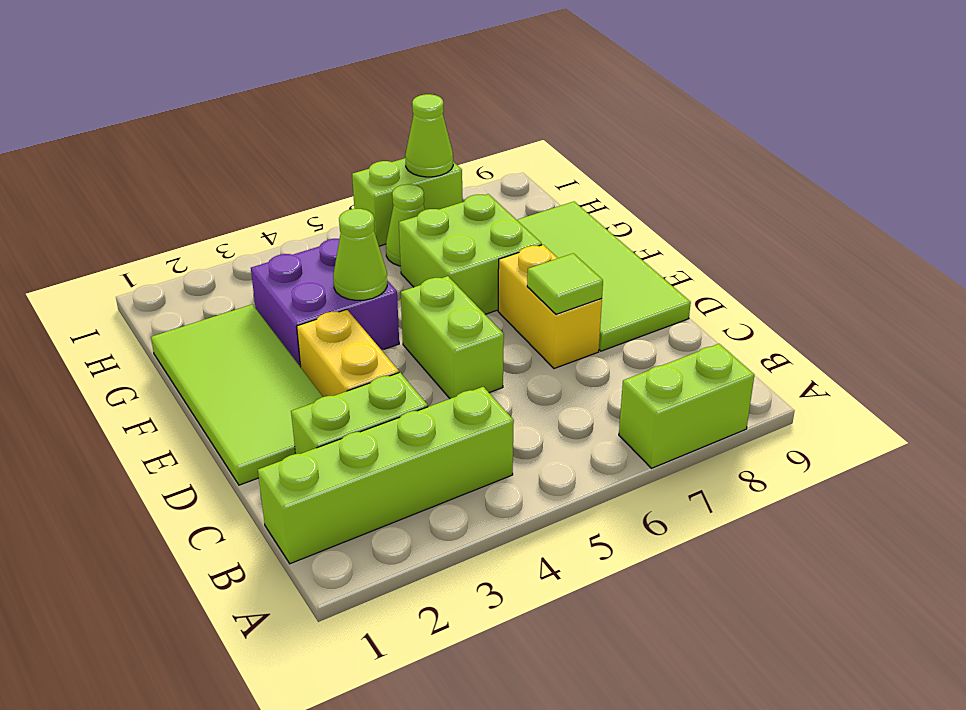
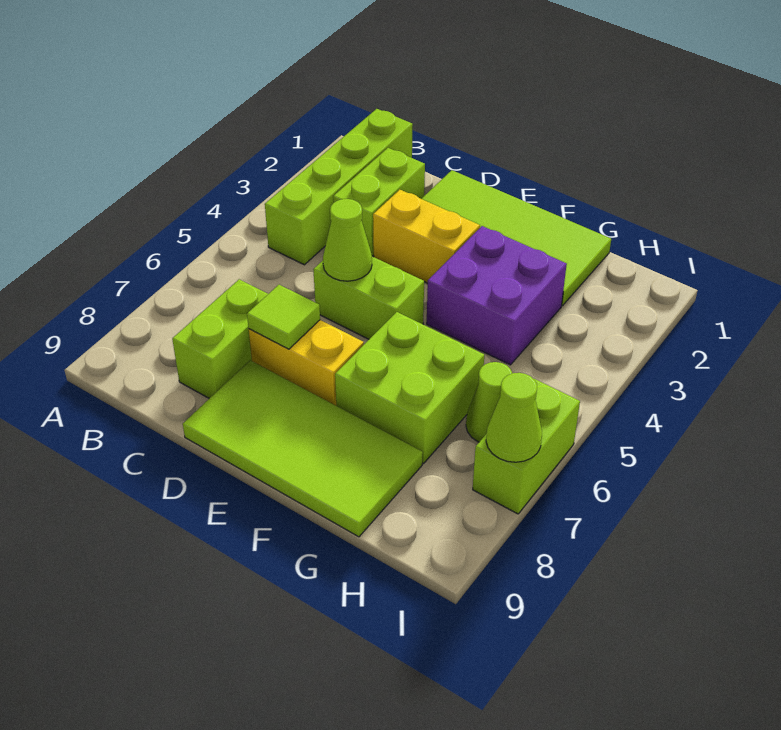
lime brick A7:A8 level 1 -> lime brick C7:C8 level 1
lime cone F4 level 2 -> lime cone D5 level 2

